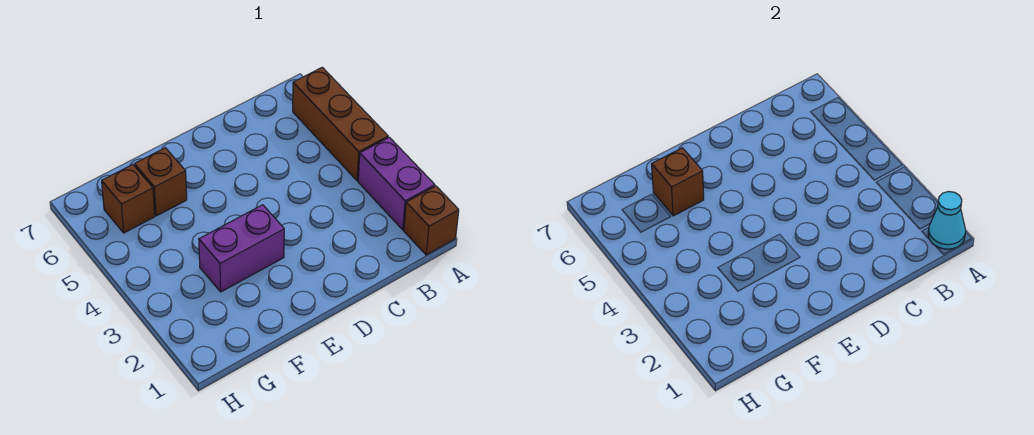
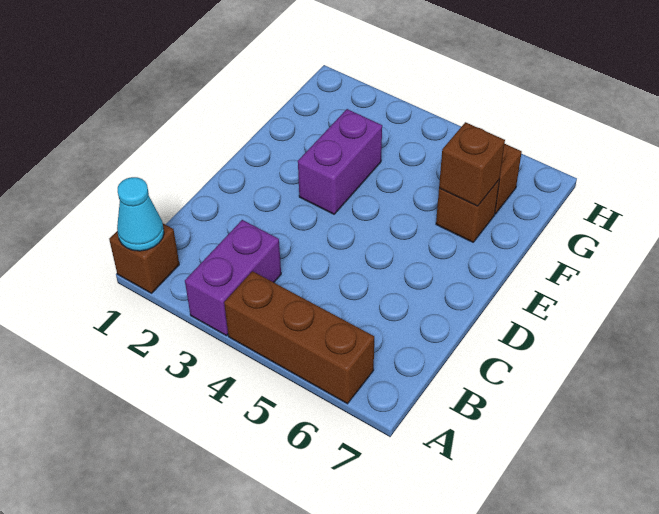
purple brick A2:A3 level 1 -> purple brick A3:B3 level 1

